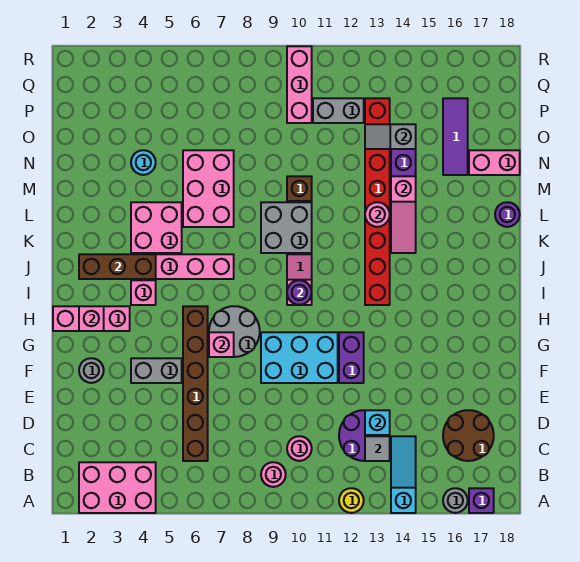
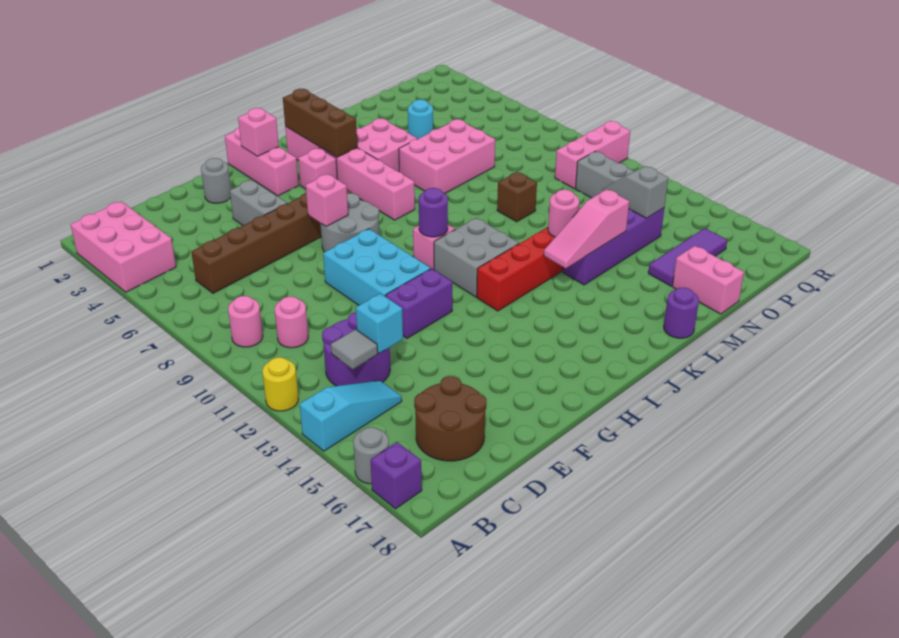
grey brick K9:L10 level 1 -> grey brick I11:J12 level 1

